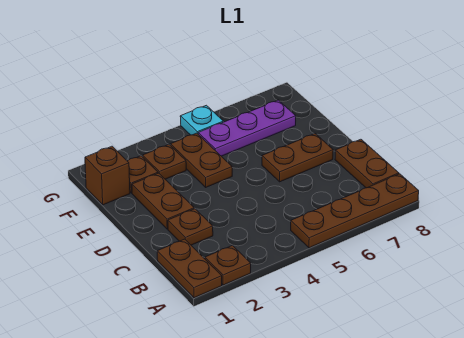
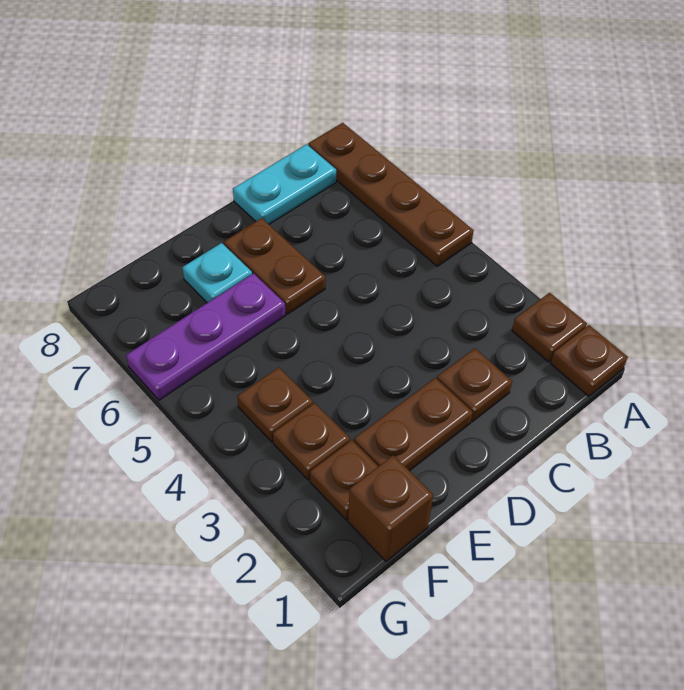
brown plate A1:B1 level 1 -> brown plate A1 level 1
brown plate B8:C8 level 1 -> cyan plate B8:C8 level 1
brown plate E4:F4 level 1 -> brown plate F4 level 1
purple plate F5:F7 level 1 -> purple plate E6:G6 level 1
cyan plate G5 level 1 -> cyan plate E7 level 1

